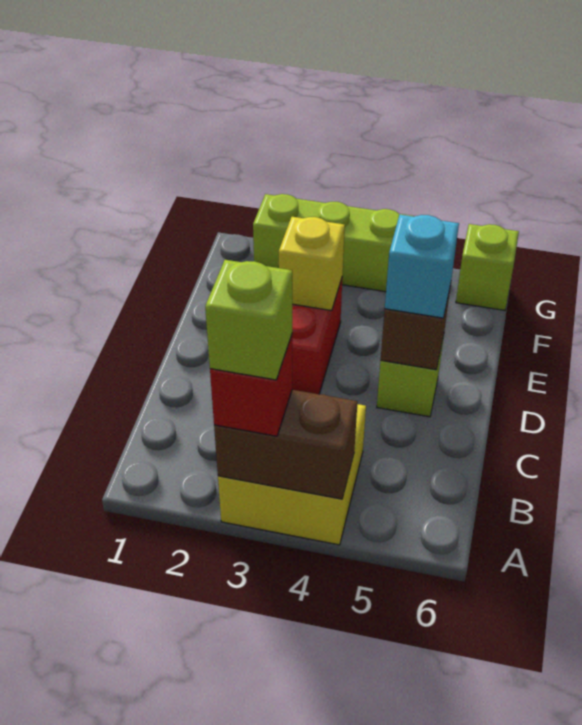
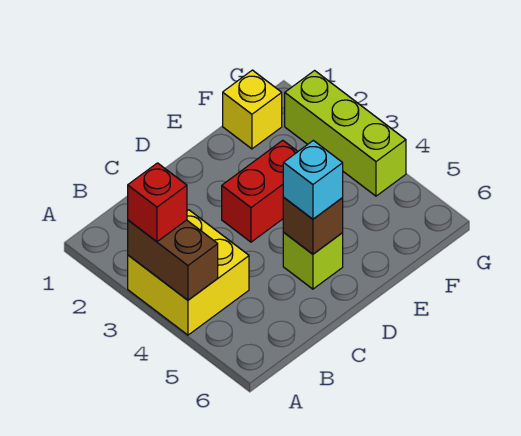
lime brick A3 level 4 -> none
yellow brick E3 level 2 -> yellow brick F1 level 1
lime brick G6 level 1 -> none

